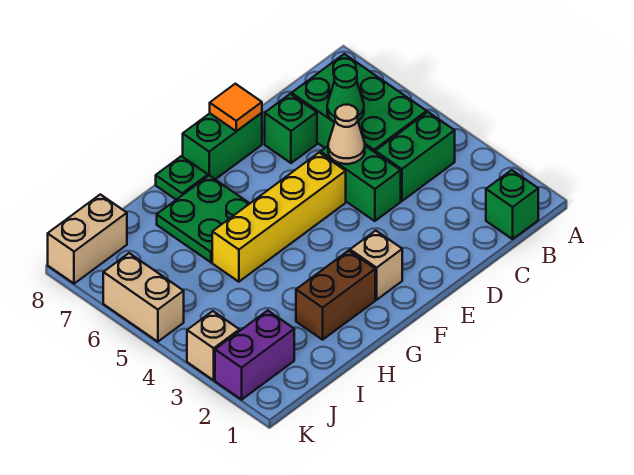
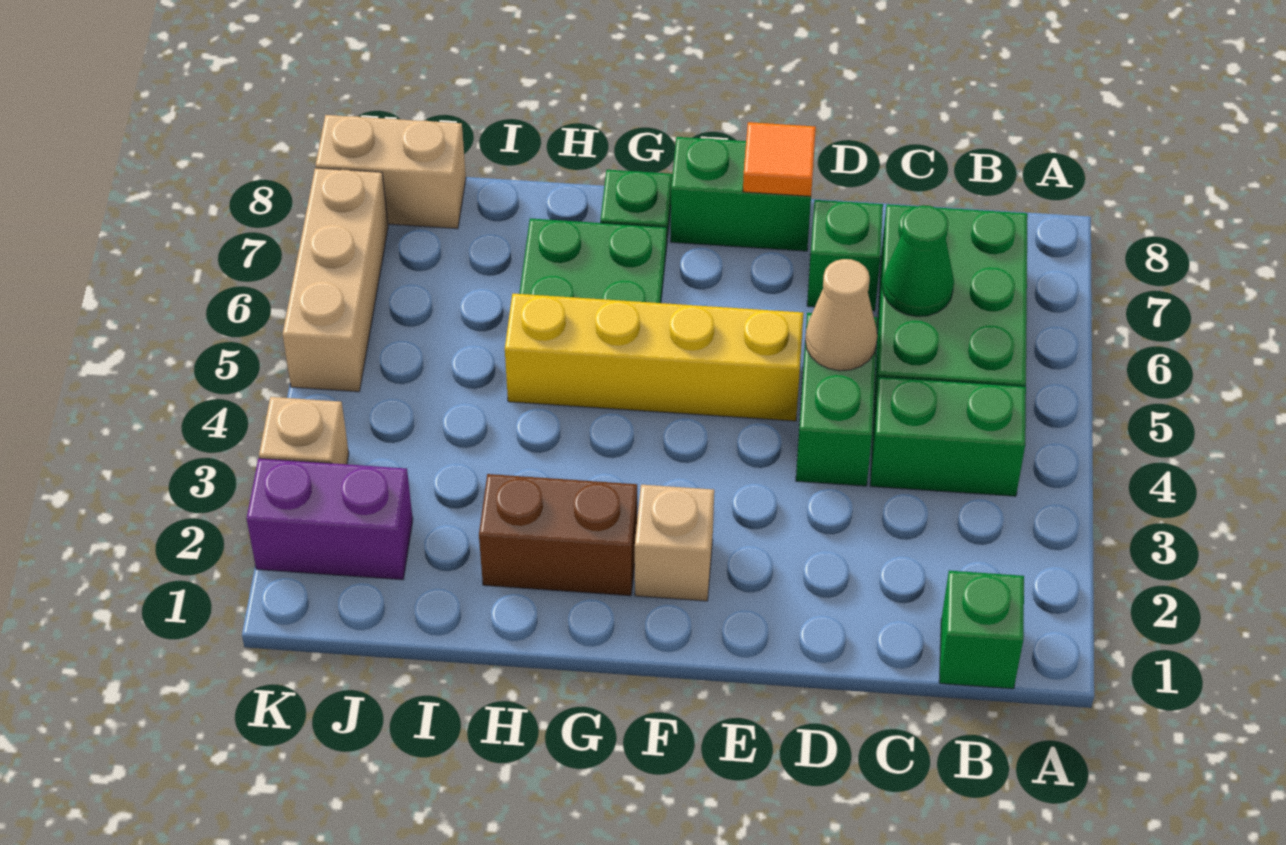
tan brick K5:K6 level 1 -> tan brick K5:K7 level 1

